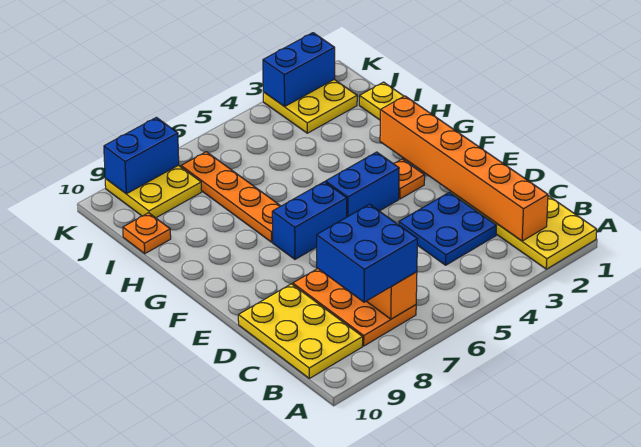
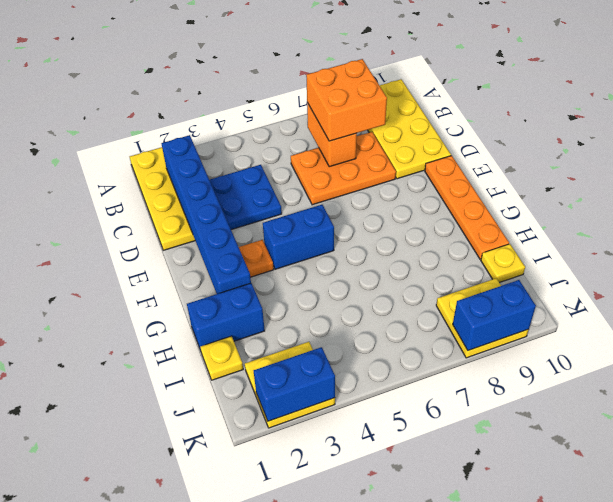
orange brick B2:G2 level 2 -> blue brick B2:G2 level 2
orange plate B7:D8 level 1 -> orange plate C6:D8 level 1
blue brick B7:C8 level 3 -> orange brick B7:C8 level 3
yellow plate B9:D10 level 1 -> yellow plate A9:D10 level 1
blue brick F6:F7 level 1 -> blue brick H1:H2 level 1
orange plate G7:J7 level 1 -> orange plate E10:H10 level 1
orange plate I10 level 1 -> yellow plate I10 level 1

